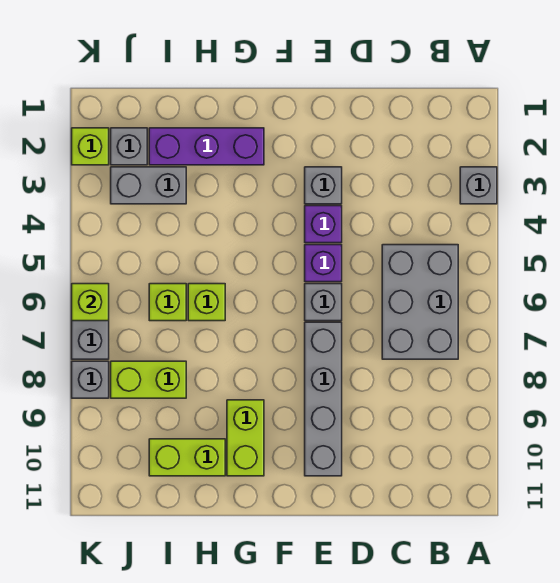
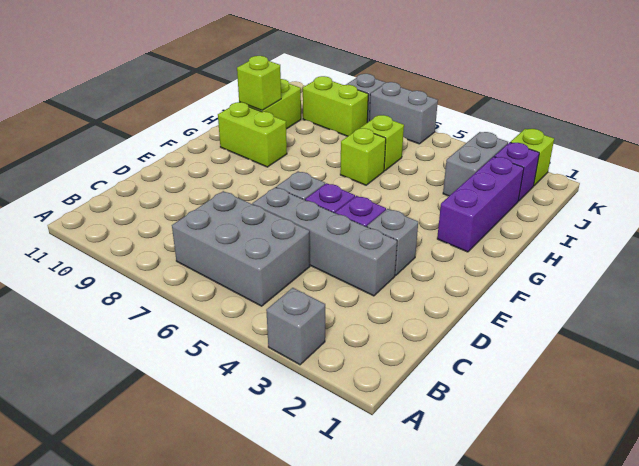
grey brick E7:E10 level 1 -> grey brick D3:D6 level 1
lime brick I8:J8 level 1 -> lime brick J8:J9 level 1
grey brick J2 level 1 -> purple brick J2 level 1
lime brick K6 level 2 -> lime brick H10 level 2

